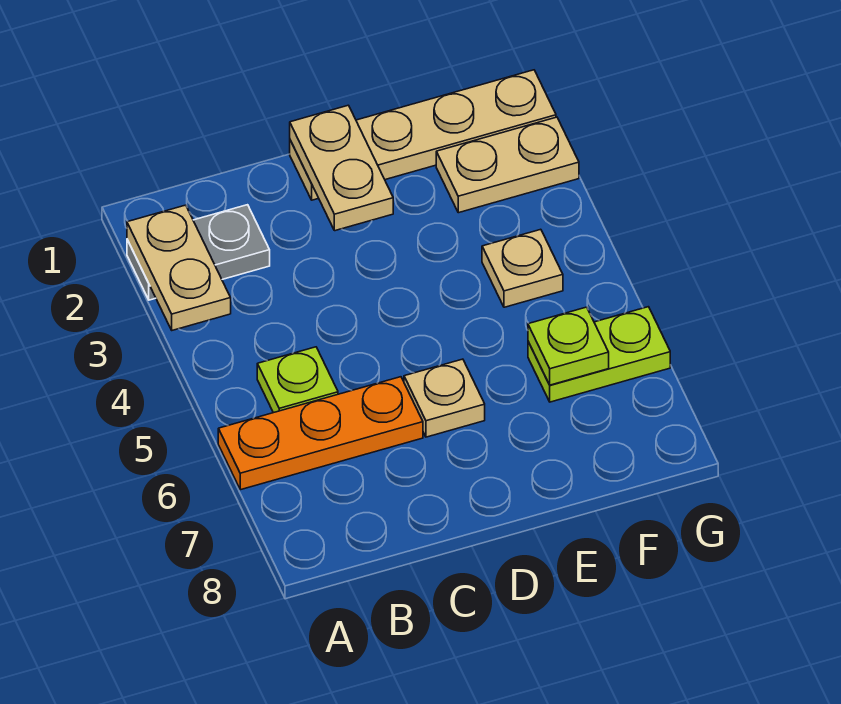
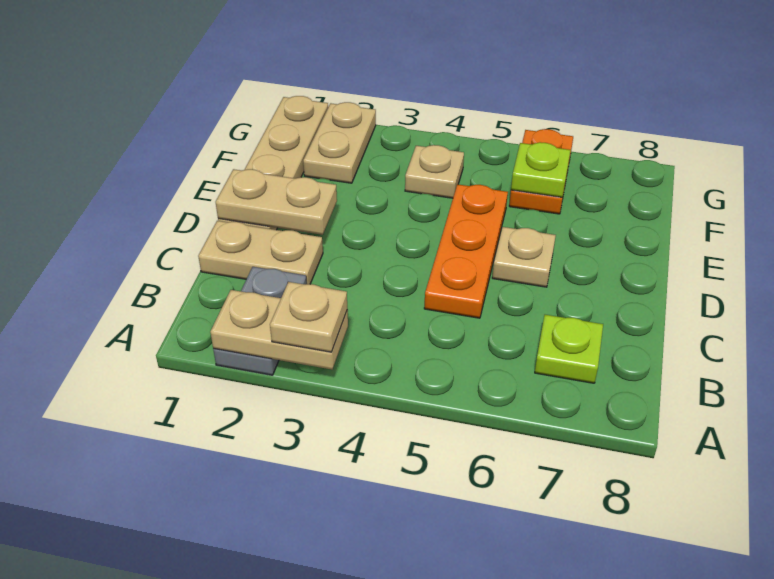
none -> tan plate A3 level 3
orange plate A6:C6 level 1 -> orange plate C5:E5 level 1
lime plate B5 level 1 -> lime plate B7 level 1
none -> tan plate C1:C2 level 1
lime plate F6:G6 level 1 -> orange plate F6:G6 level 1

